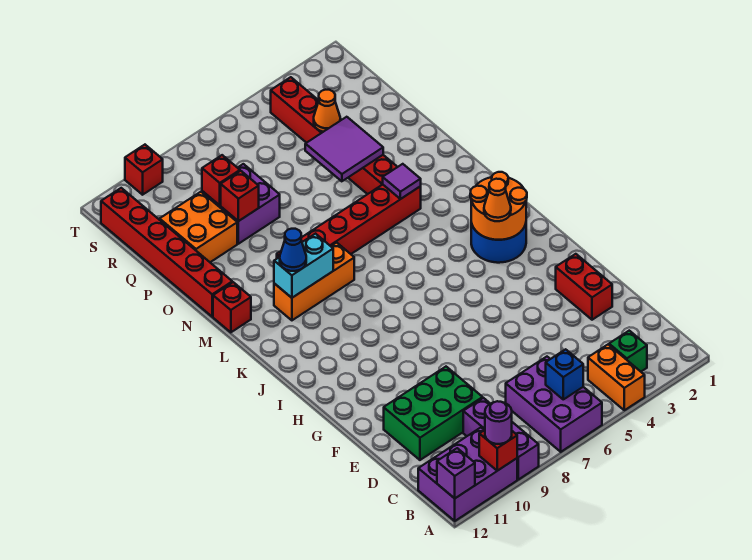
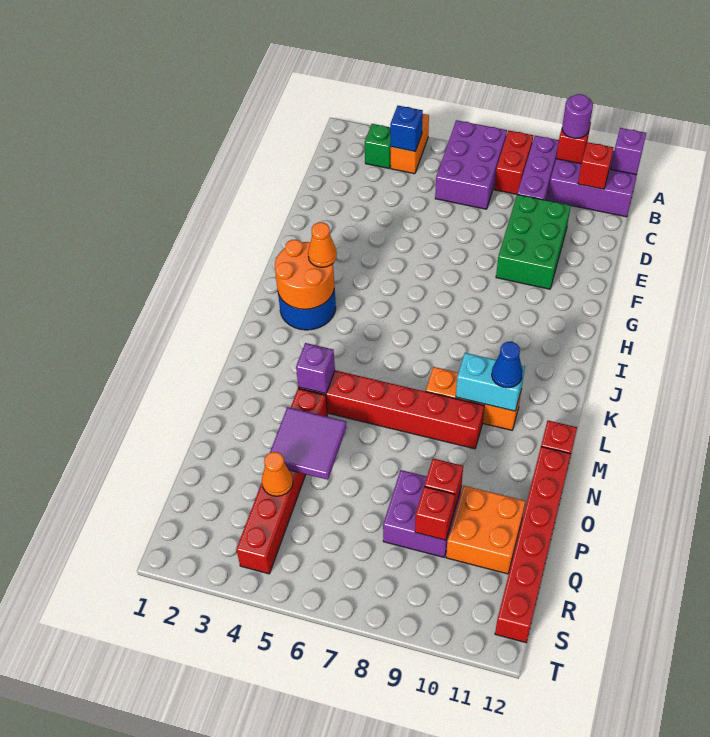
blue brick B6 level 2 -> blue brick B4 level 2
green brick D9:E11 level 1 -> green brick D9:F10 level 1
red brick E2:F2 level 1 -> red brick A8:B8 level 1
purple tile M4 level 2 -> purple brick M4 level 2
red brick T10 level 1 -> red brick B11 level 2

